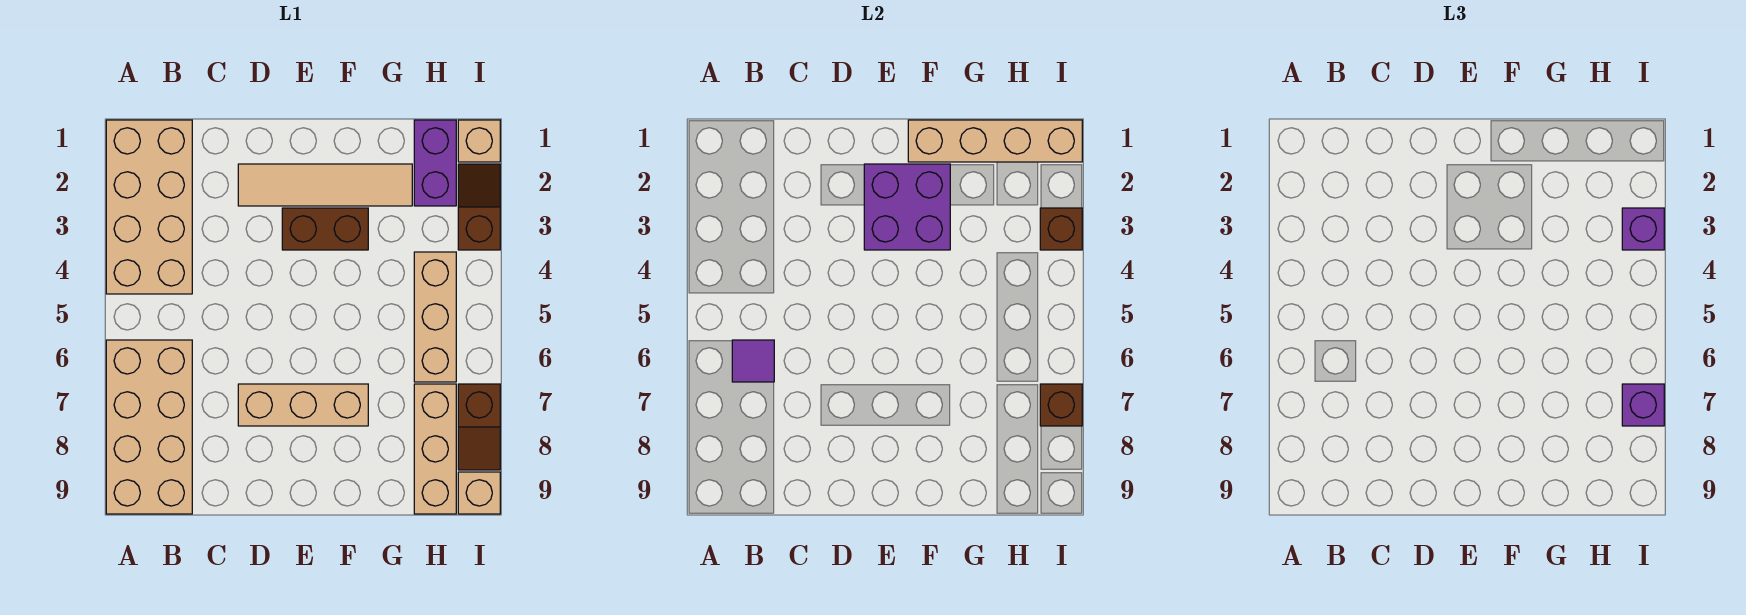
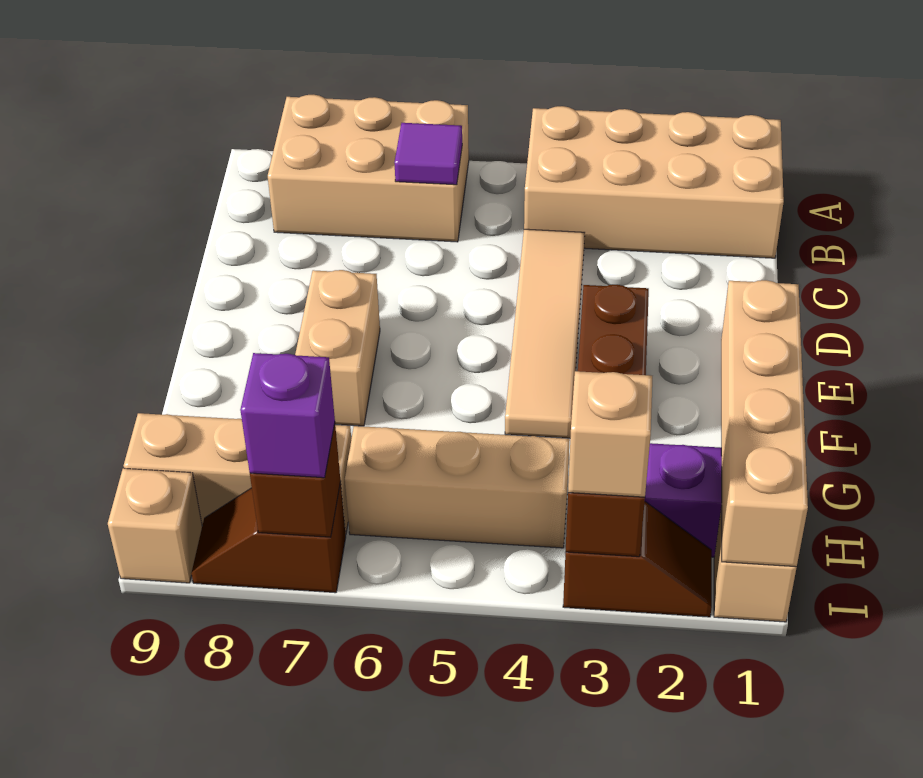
tan brick A6:B9 level 1 -> tan brick A6:B8 level 1
tan tile D2:G2 level 1 -> tan tile C4:F4 level 1
tan brick D7:F7 level 1 -> tan brick E7:F7 level 1
purple brick E2:F3 level 2 -> none
purple brick I3 level 3 -> tan brick I3 level 3

